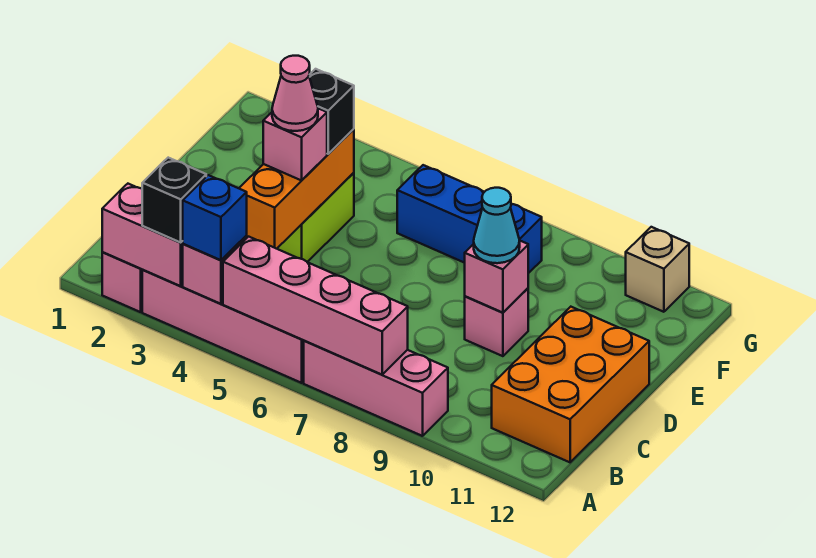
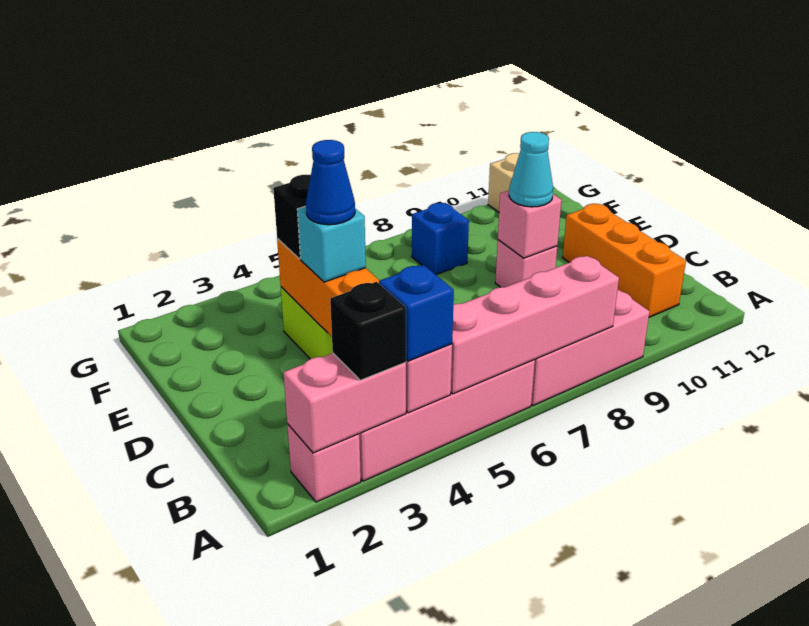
orange brick B11:D12 level 1 -> orange brick B11:D11 level 1
pink brick D4 level 3 -> cyan brick D4 level 3
pink cone D4 level 4 -> blue cone D4 level 4
blue brick F6:F8 level 1 -> blue brick F8 level 1

